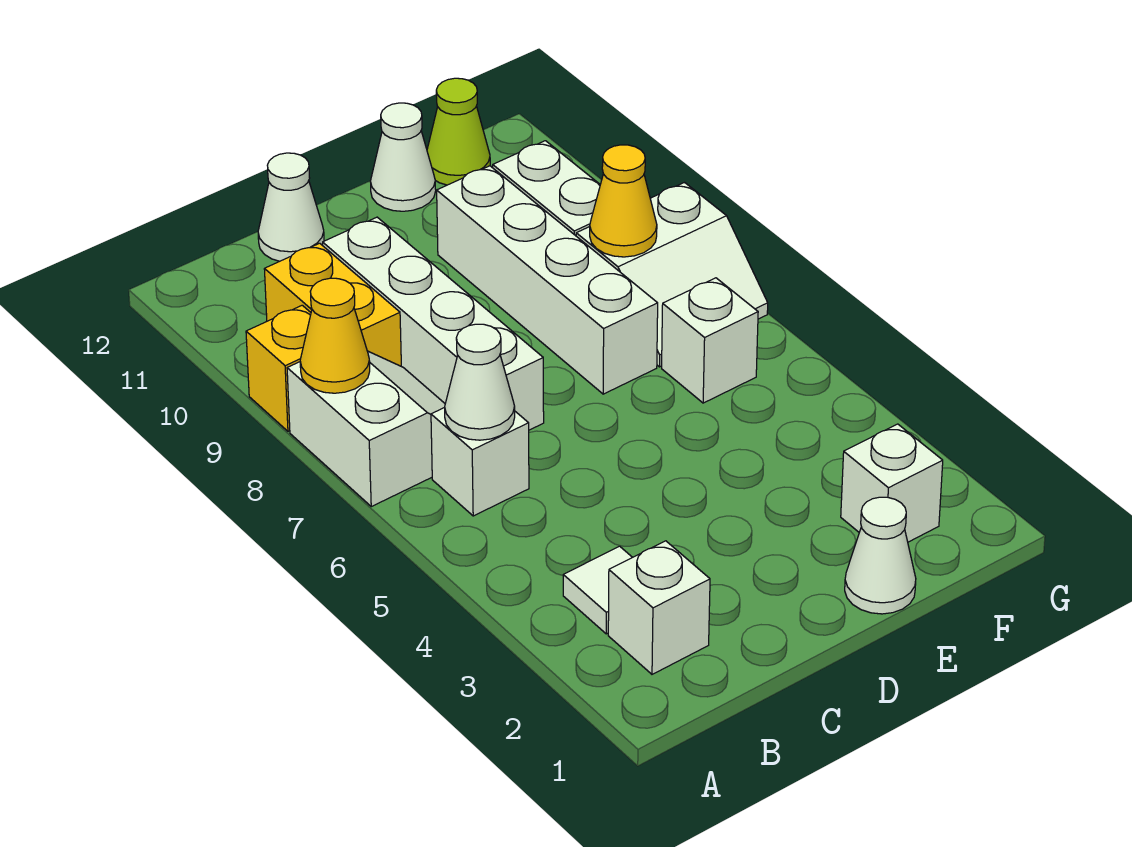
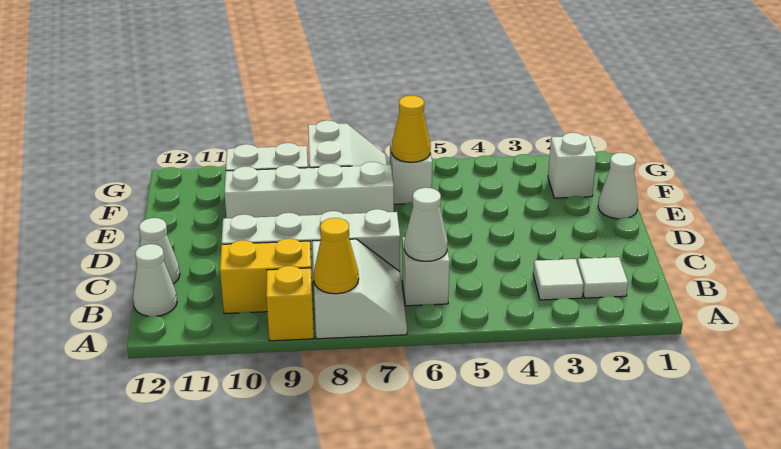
white slope A7:B8 level 1 top A -> white slope A7:B8 level 1 top 8
white brick B2 level 1 -> white tile B2 level 1
white cone E12 level 1 -> white cone B12 level 1
yellow cone F8 level 2 -> yellow cone F6 level 2
lime cone F12 level 1 -> none

